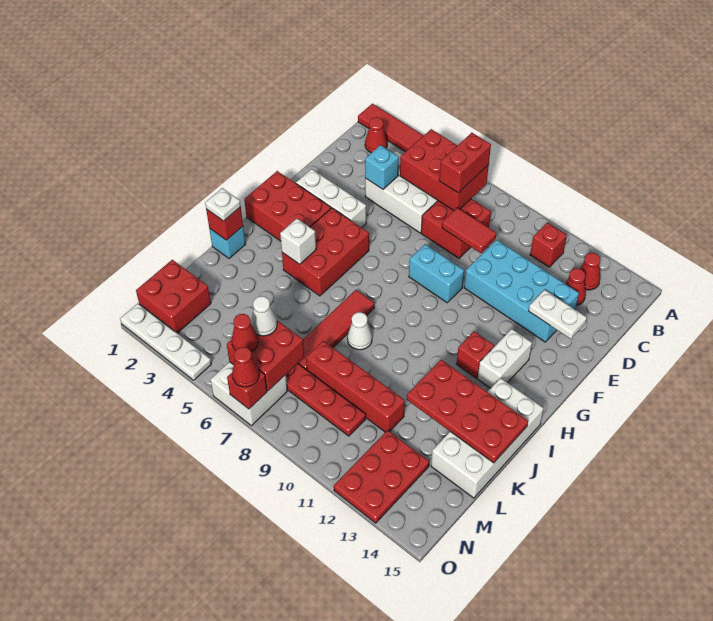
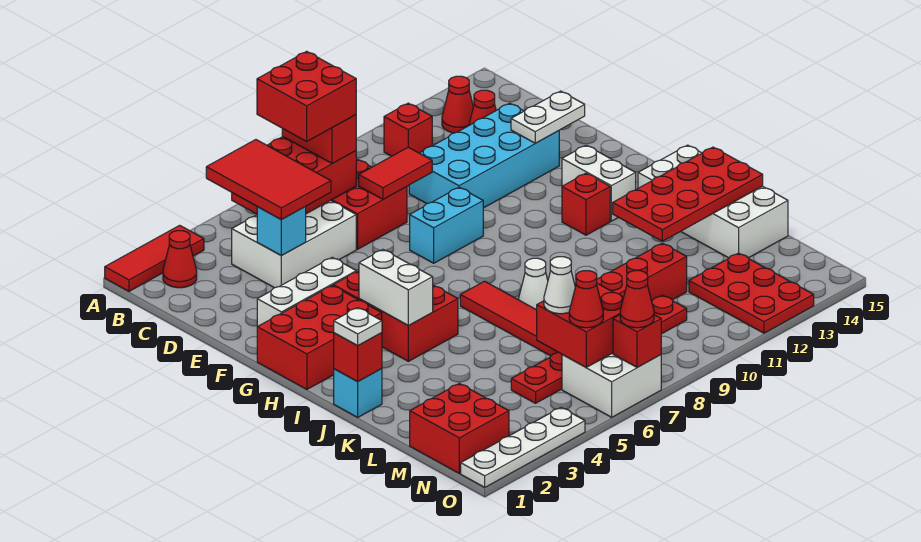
none -> red tile B4:D5 level 3
none -> red brick B6:C7 level 4
white brick I4 level 2 -> white brick H4:I4 level 2

